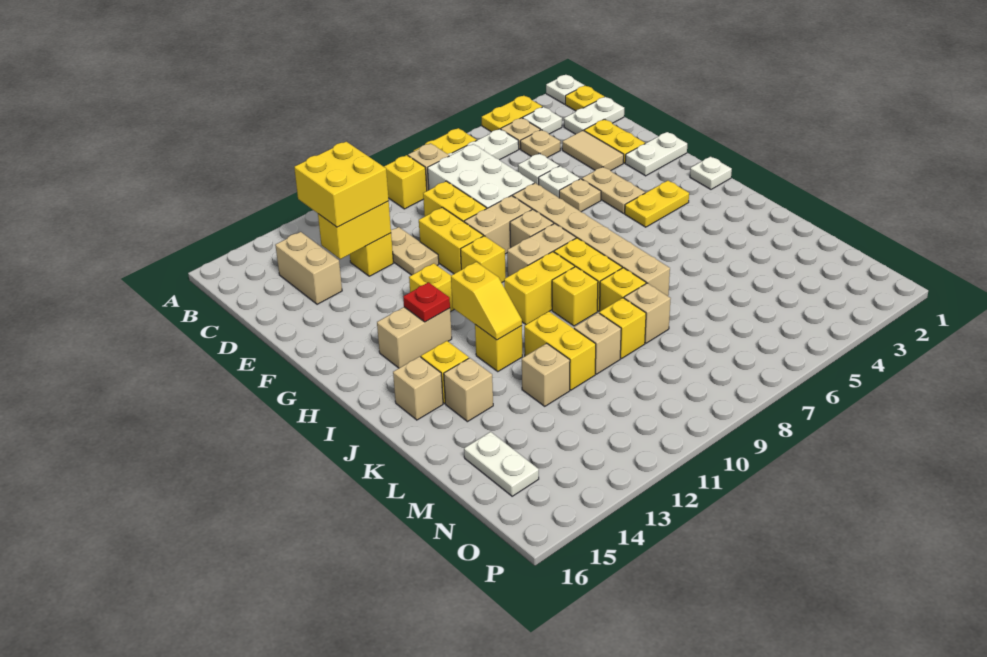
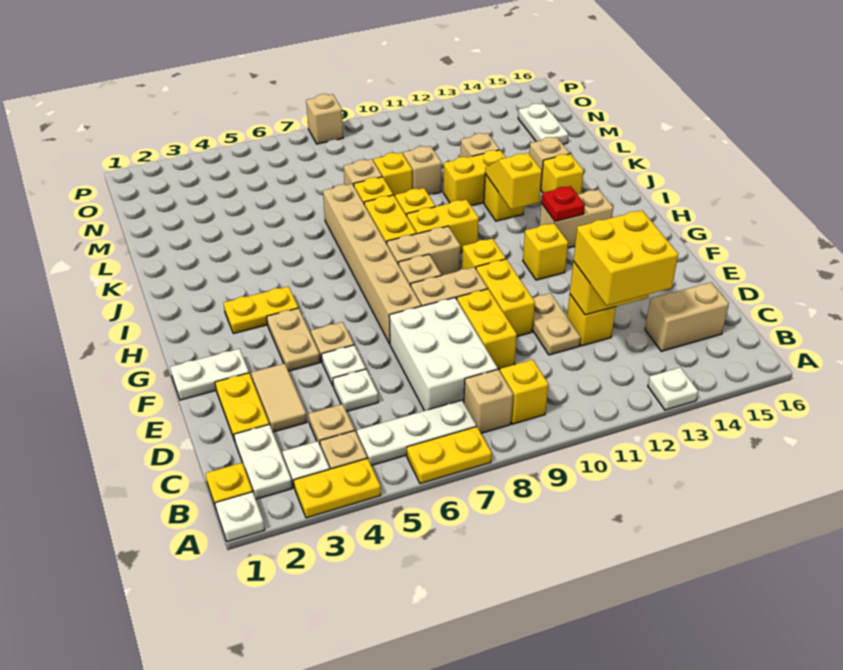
white plate C1:C2 level 1 -> white plate B2:C2 level 1
tan brick C14:D14 level 1 -> tan brick C14:C15 level 1
white plate H1 level 1 -> white plate A13 level 1
tan brick J15 level 1 -> tan brick P8 level 1
yellow brick K11:L11 level 1 -> yellow brick K11:K12 level 1

